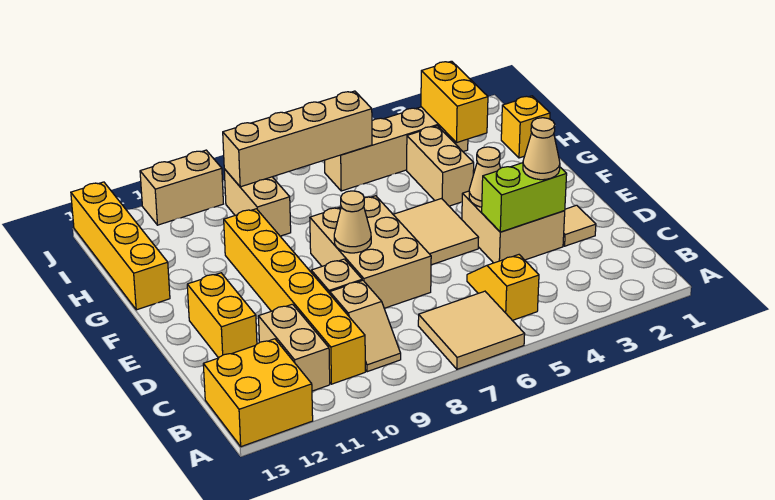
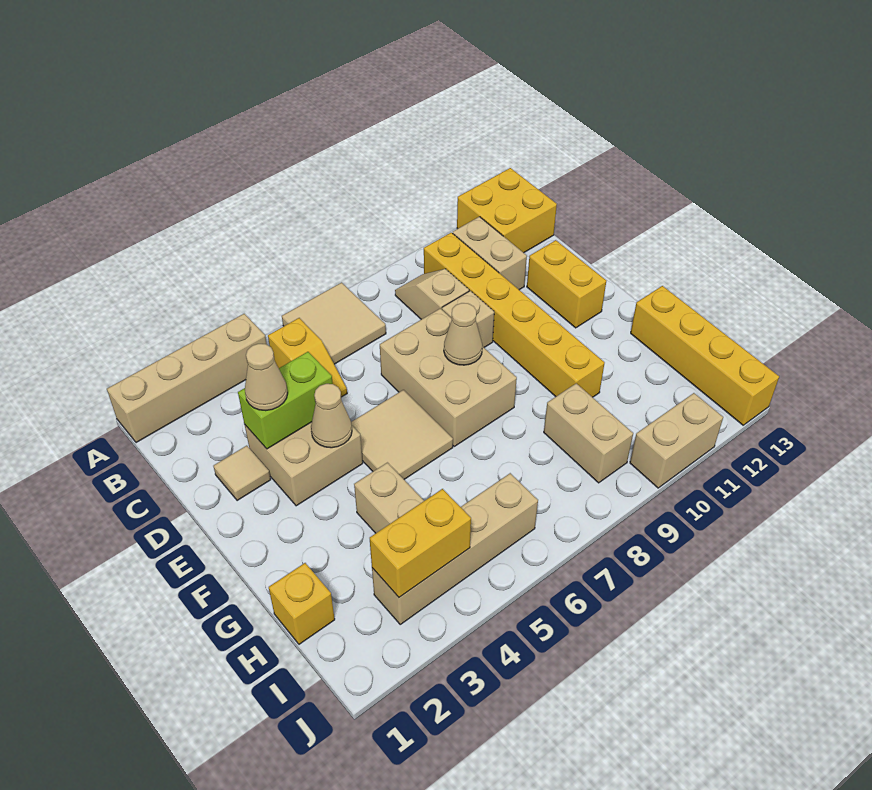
yellow brick H3:I3 level 2 -> yellow brick I3:I4 level 2
tan brick I6:I9 level 2 -> tan brick A1:A4 level 1

